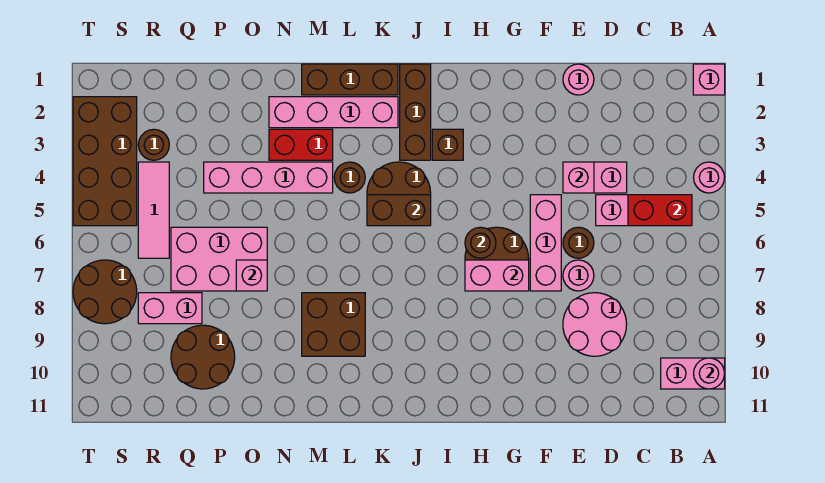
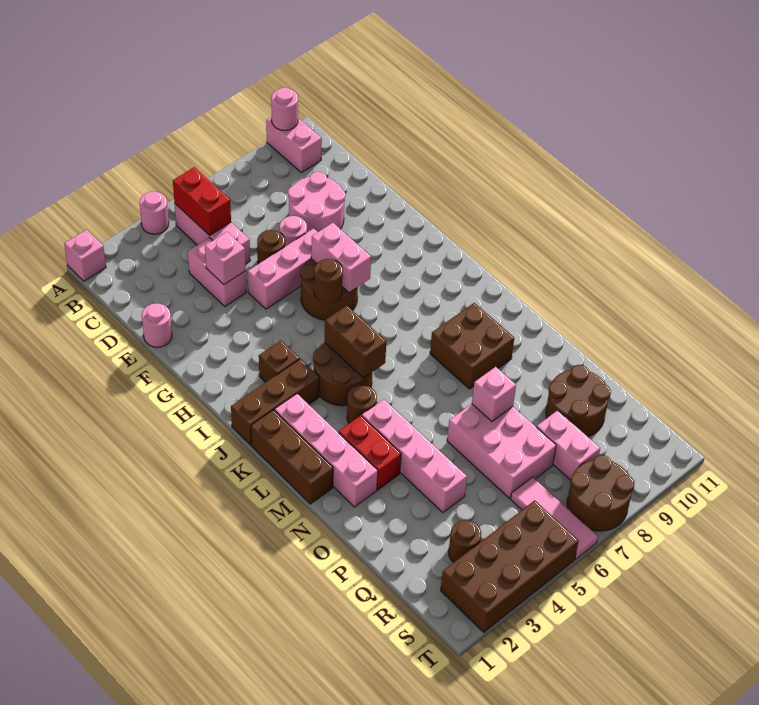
pink tile R4:R6 level 1 -> pink tile R6:T6 level 1

